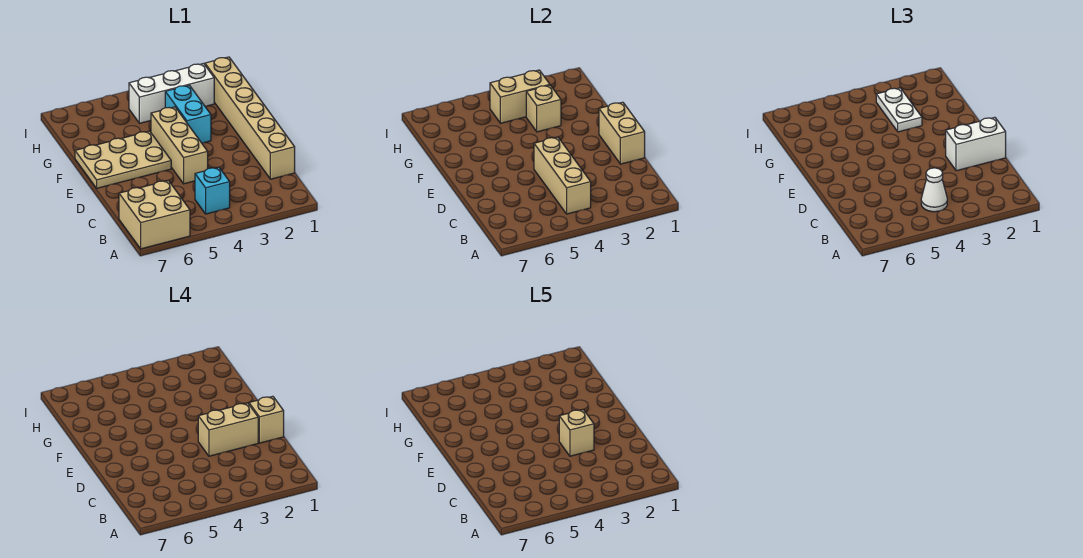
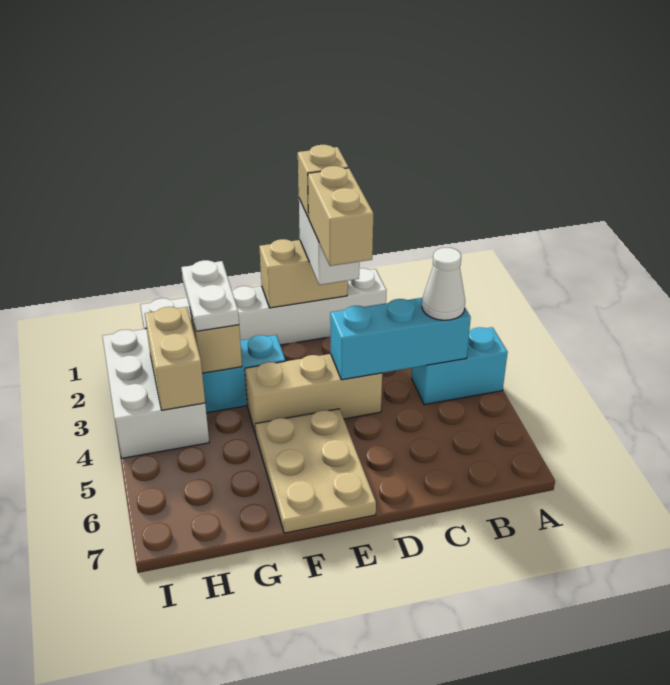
tan brick A6:B7 level 1 -> none
cyan brick B4 level 1 -> cyan brick A4:B4 level 1
tan brick B4:D4 level 2 -> cyan brick B4:D4 level 2
tan brick C1:H1 level 1 -> white brick C1:H1 level 1
tan brick D3 level 5 -> none
white plate G3:H3 level 3 -> white plate G2:G3 level 3
white brick H2:H4 level 1 -> white brick H2:I4 level 1

